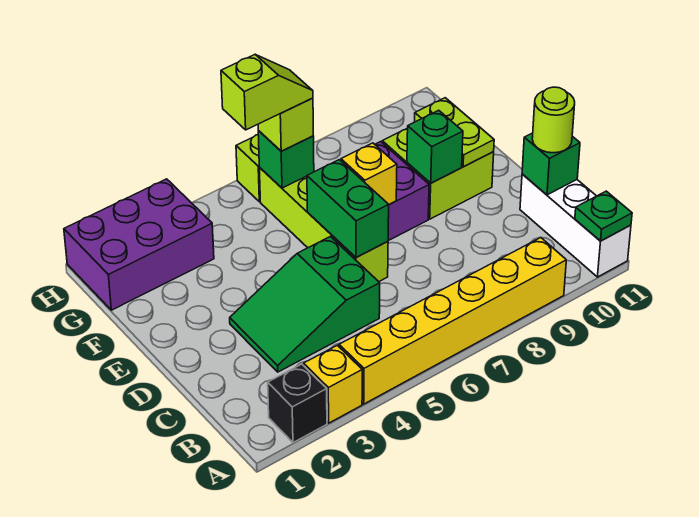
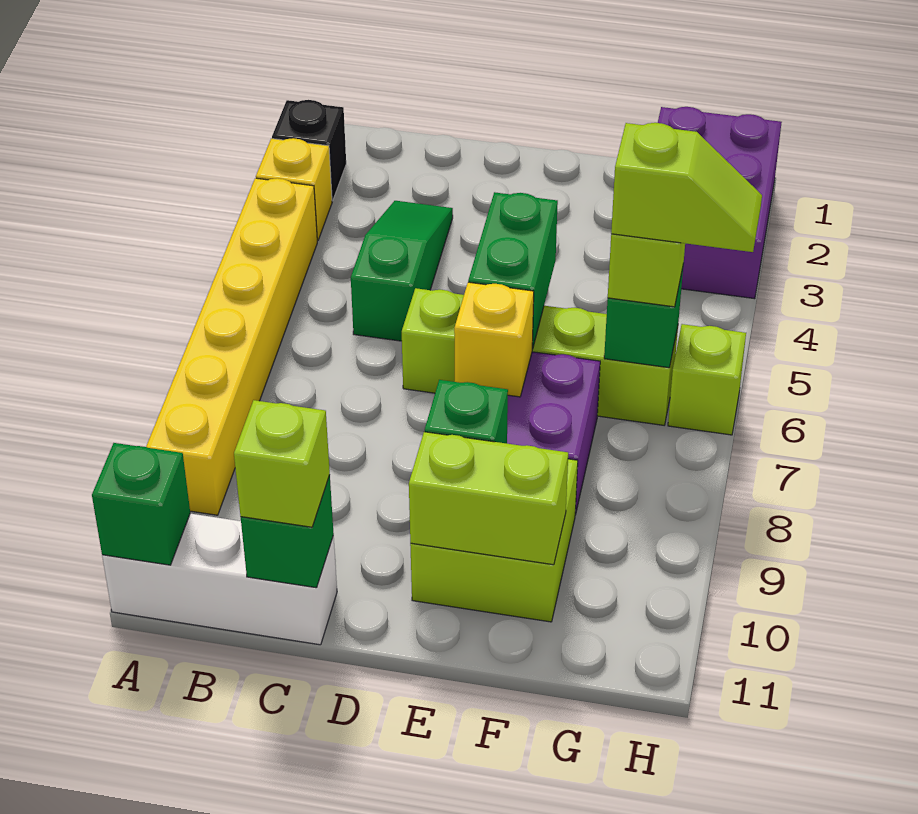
green plate A11 level 2 -> green brick A11 level 2
green slope C3:D5 level 1 top 5 -> green slope C3:C5 level 1 top 5
lime round brick C11 level 3 -> lime brick C11 level 3
green brick D6:E6 level 2 -> green brick E5:E6 level 2
lime plate E10:F10 level 2 -> lime brick E10:F10 level 2
lime slope G5:G6 level 4 top 5 -> lime slope G6:H6 level 4 top G

